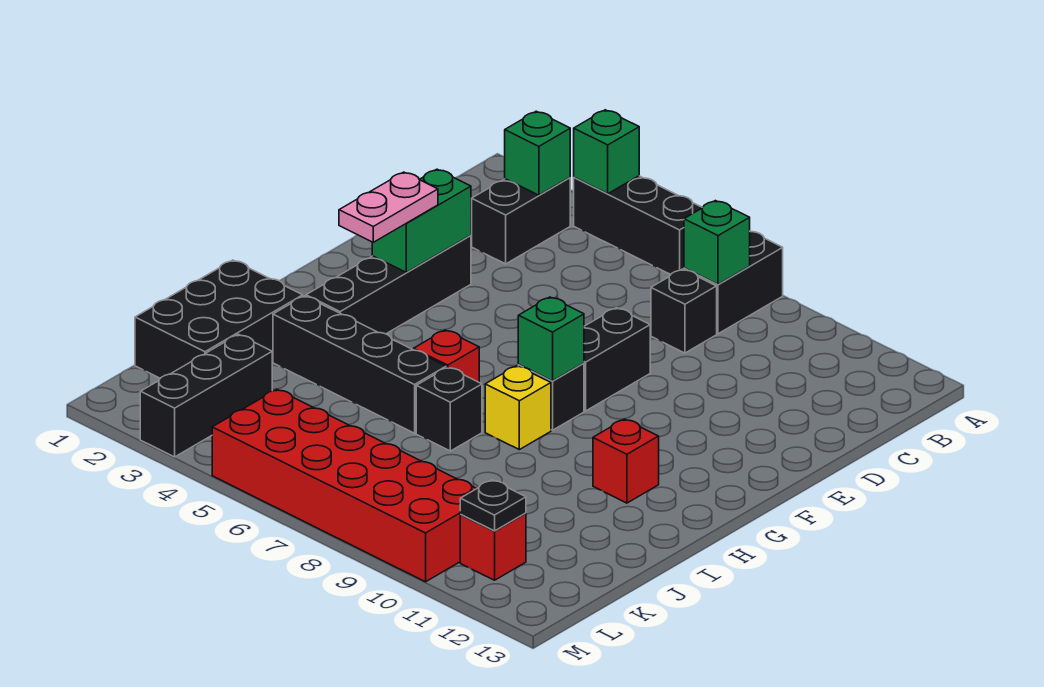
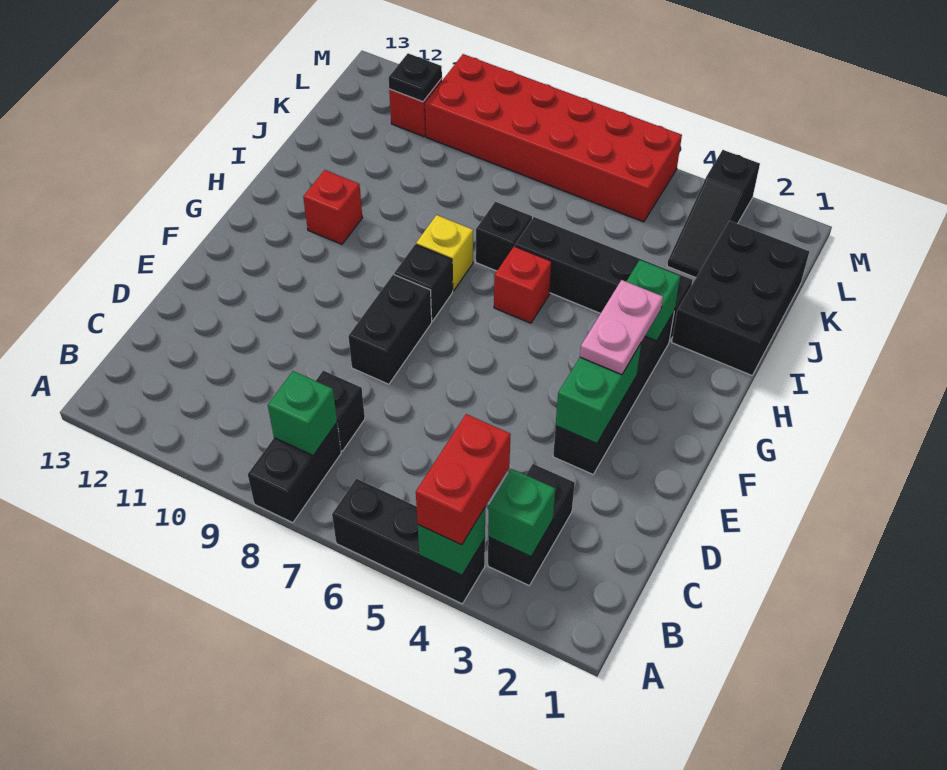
none -> red brick A4:B4 level 3
green brick G8 level 2 -> green brick H3 level 2
black brick K3:M3 level 1 -> black slope K3:M3 level 1 top M

